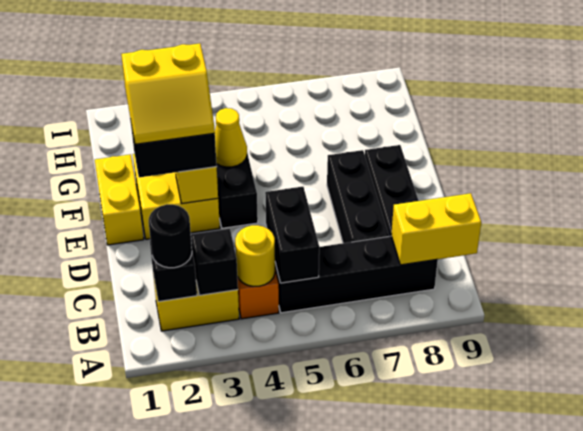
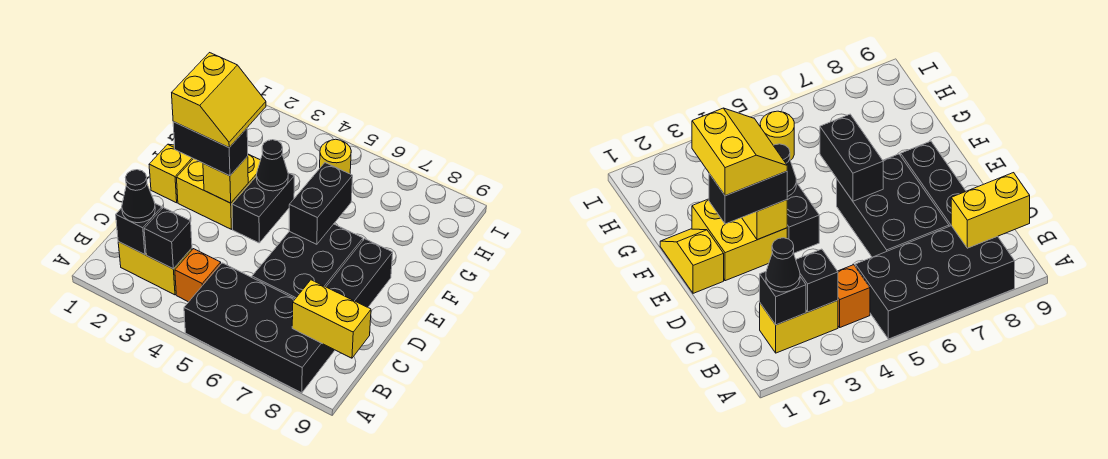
black round brick B2 level 3 -> black cone B2 level 3
yellow round brick B4 level 2 -> yellow round brick H5 level 1
black brick B5:B8 level 1 -> black brick A5:B8 level 1
black brick B5:C5 level 2 -> black brick E6:F6 level 2
black brick C7:E7 level 1 -> black brick C6:E7 level 1
yellow brick E1:F1 level 1 -> yellow slope E1:F1 level 1 top E
yellow slope E2:F3 level 4 top F -> yellow slope E2:F3 level 4 top 2
yellow cone F4 level 2 -> black cone F4 level 2

